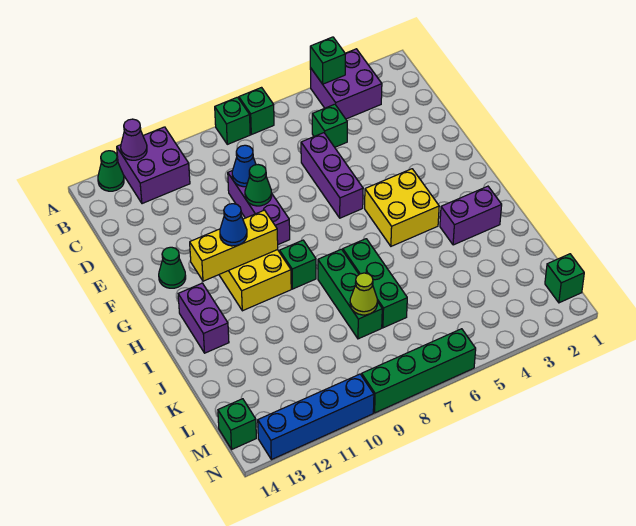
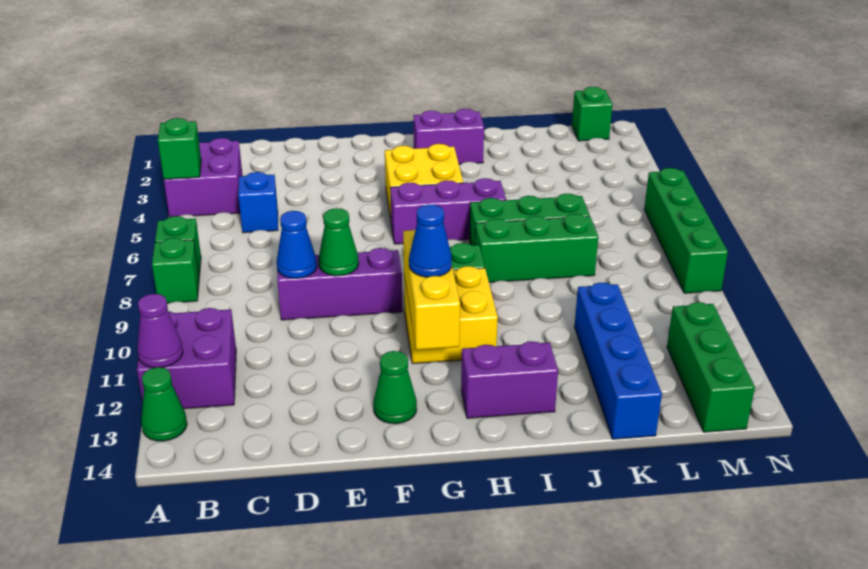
green brick C5 level 1 -> blue brick C5 level 1
purple brick D6:F6 level 1 -> purple brick G6:I6 level 1
purple brick I2:I3 level 1 -> purple brick H2:I2 level 1
lime cone K8 level 2 -> none
green brick M14 level 1 -> green brick M12:M14 level 1
blue brick N10:N13 level 1 -> blue brick K11:K14 level 1

